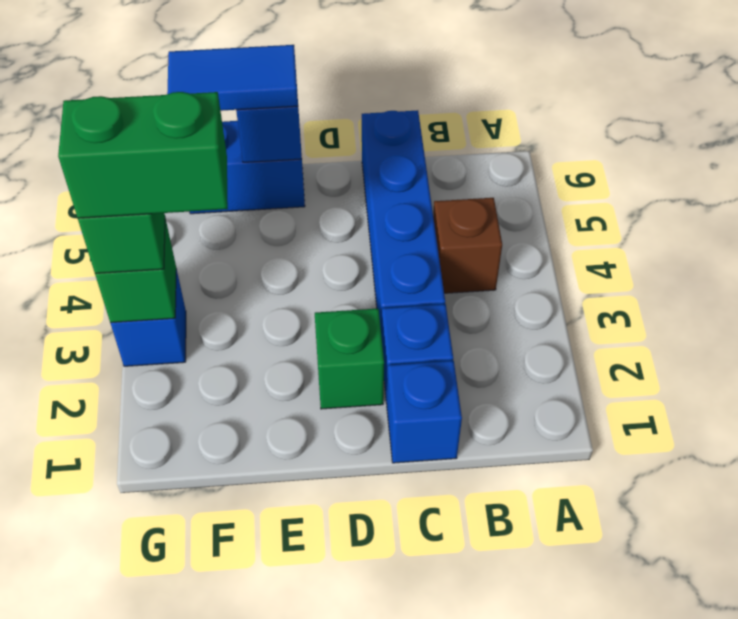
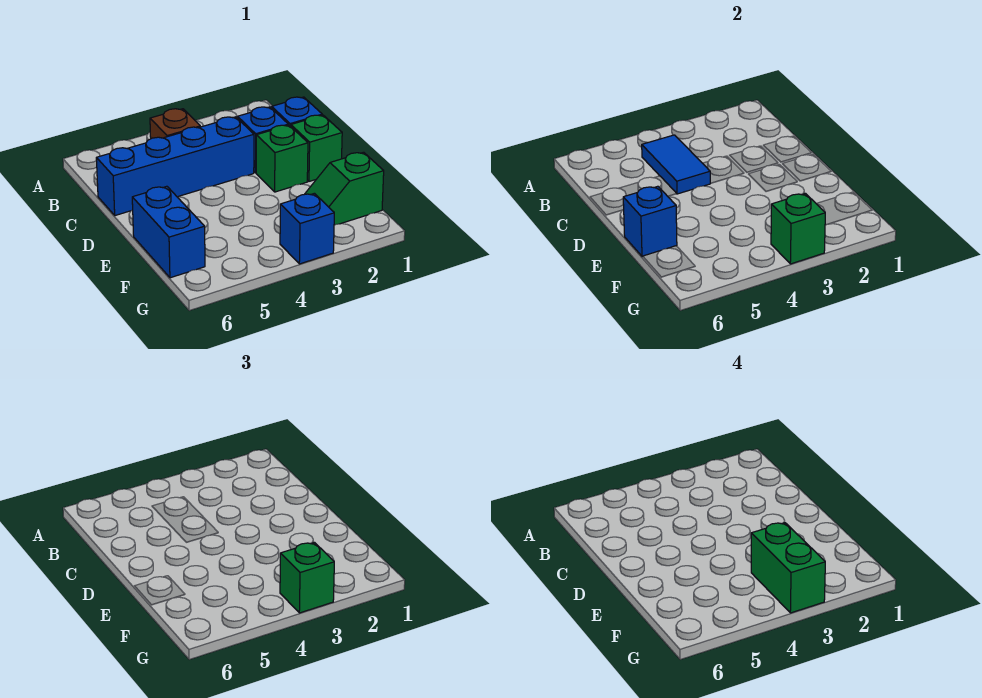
none -> green brick D1 level 1
blue tile E6:F6 level 3 -> blue tile B4:C4 level 2
none -> green slope F1:F2 level 1 top 1

